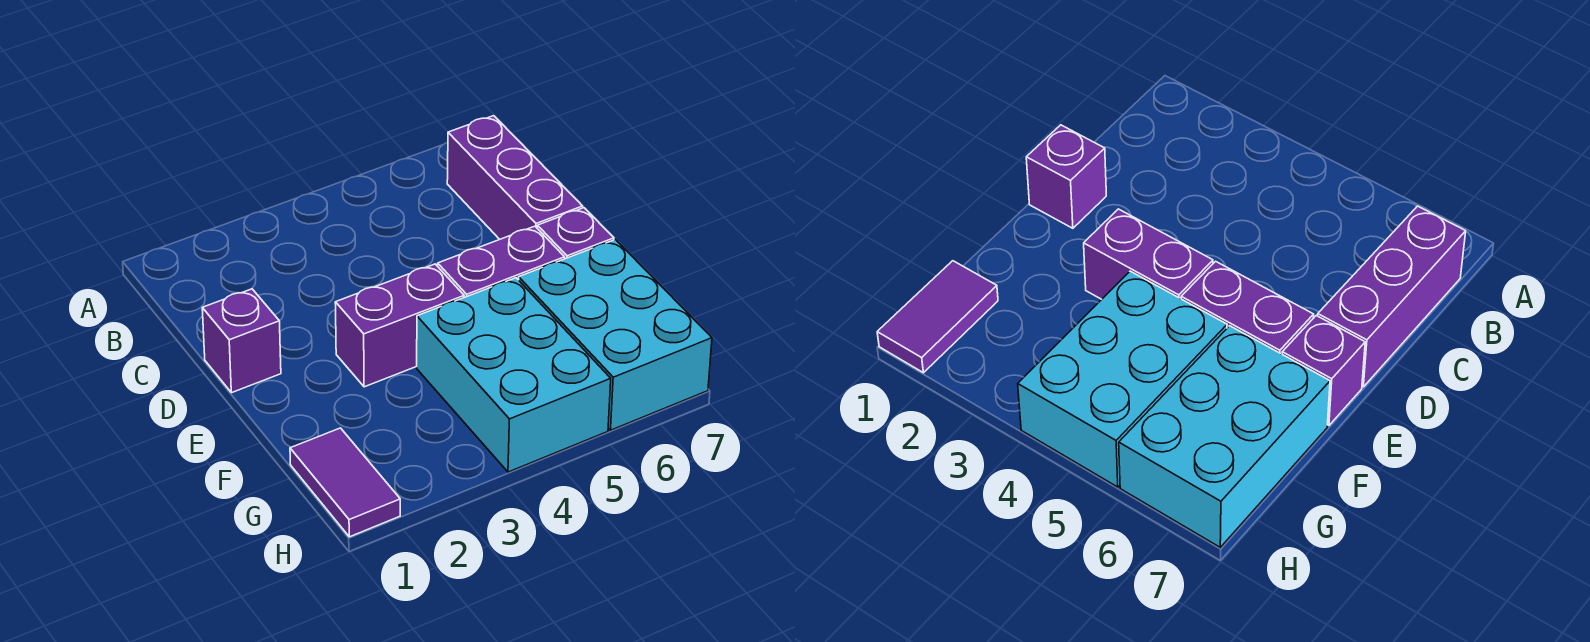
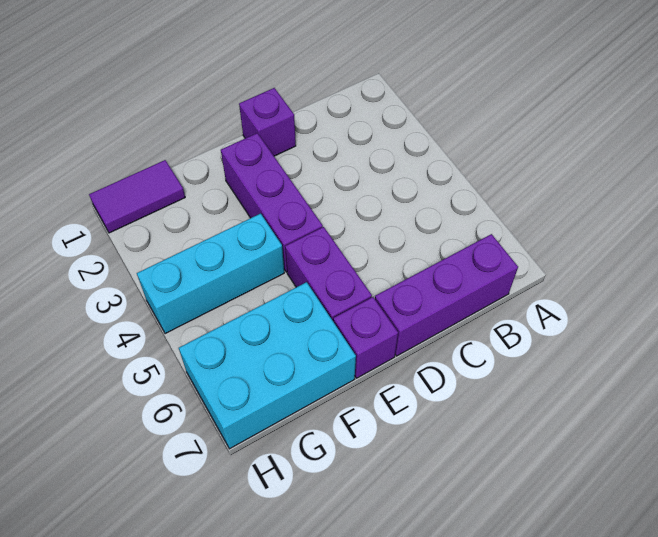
purple brick E3:E4 level 1 -> purple brick E2:E4 level 1
cyan brick F4:H5 level 1 -> cyan brick F4:H4 level 1

